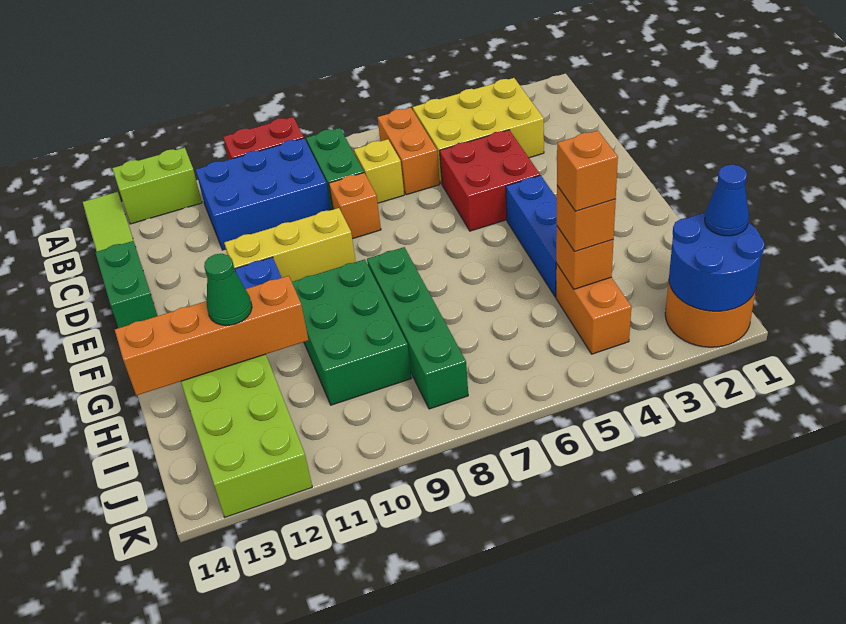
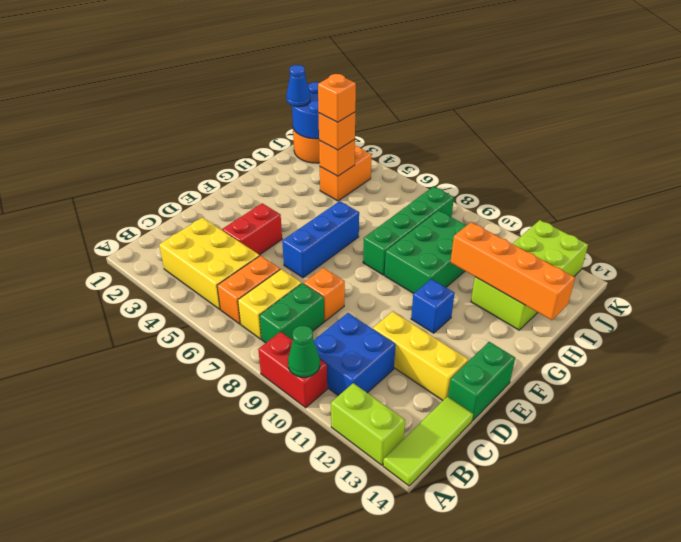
blue brick B9:C11 level 1 -> blue brick B10:C11 level 1
yellow brick C7 level 1 -> yellow brick B7:C7 level 1
red brick D4:E5 level 1 -> red brick D4:E4 level 1
yellow brick E9:E11 level 1 -> yellow brick D11:D13 level 1
blue brick F4:H4 level 1 -> blue brick E6:G6 level 1
green cone H12 level 3 -> green cone A10 level 2

